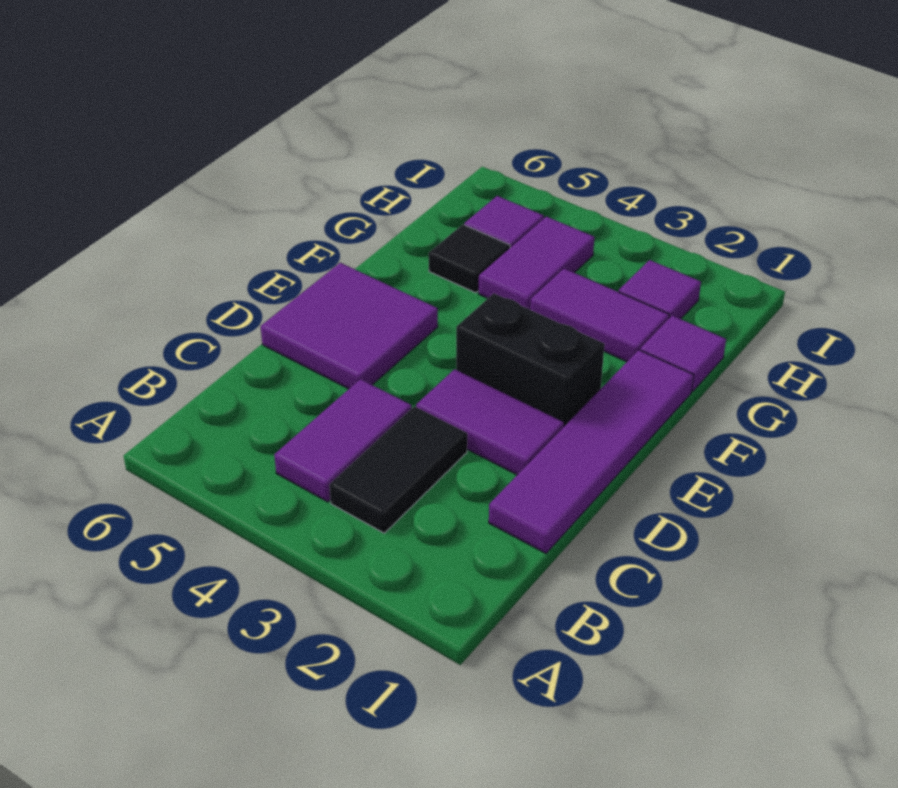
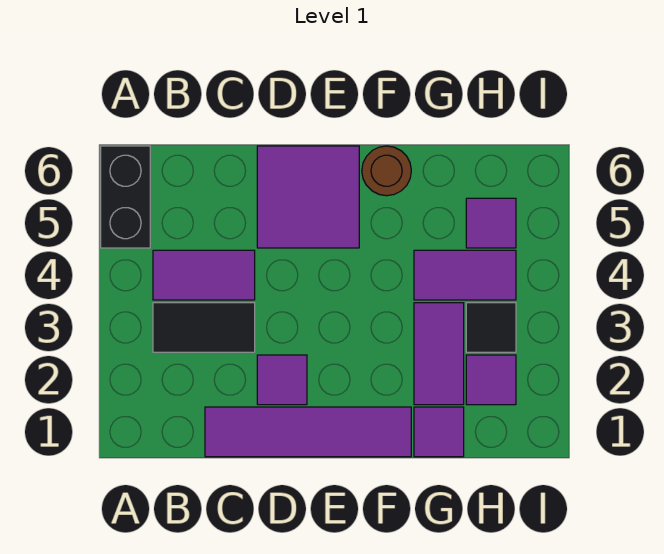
purple tile D2:D3 level 1 -> purple tile D2 level 1
black brick E2:E3 level 1 -> black brick A5:A6 level 1
none -> brown round brick F6 level 1
black tile G5 level 1 -> black tile H3 level 1

